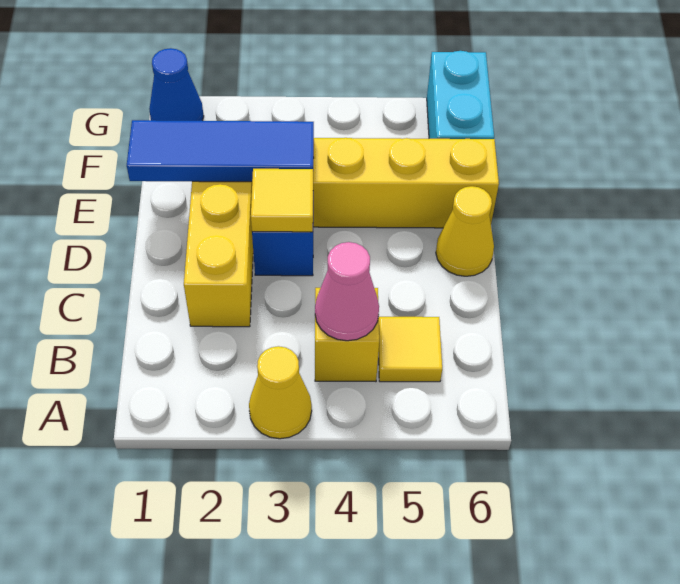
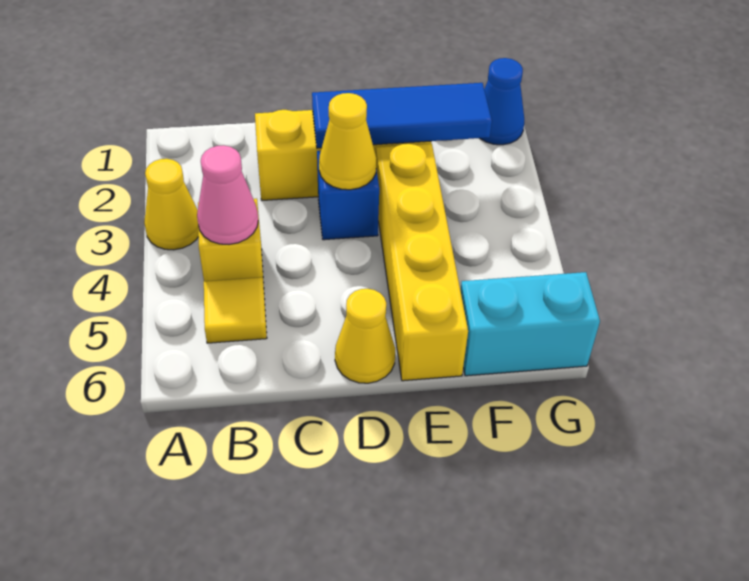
yellow tile D3 level 2 -> yellow cone D3 level 2
blue tile E1:E3 level 2 -> blue tile D2:F2 level 2

